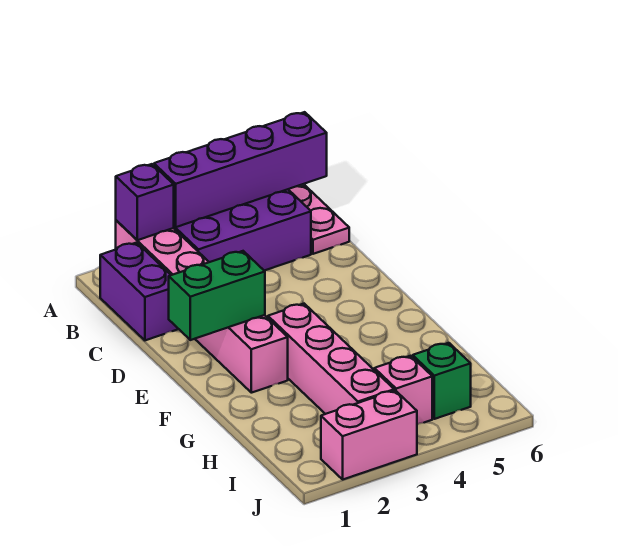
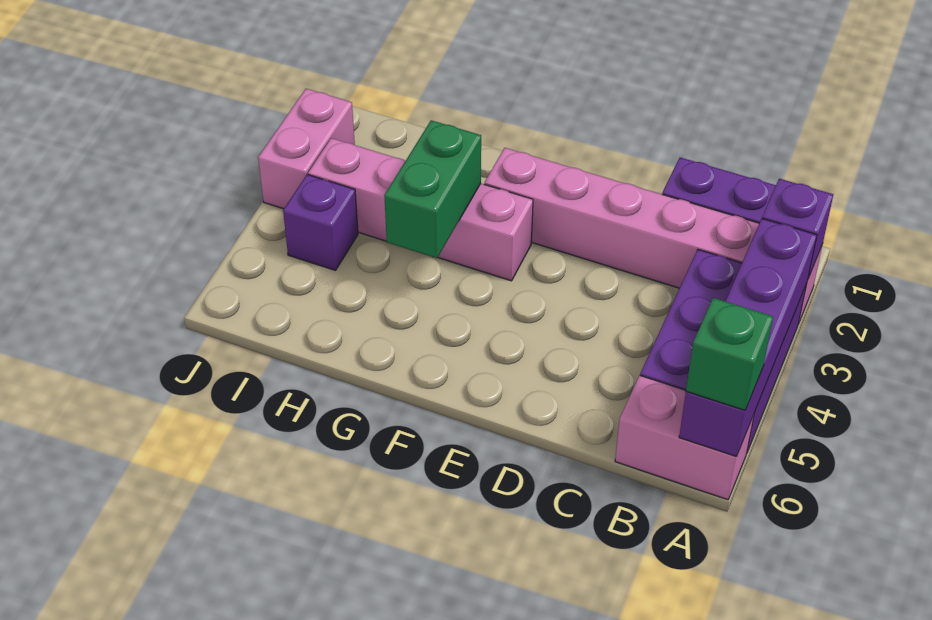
pink plate A6:B6 level 1 -> pink brick A6:B6 level 1
green brick E1:E2 level 2 -> green brick G3:G4 level 2
pink brick I4 level 1 -> purple brick I4 level 1
green brick I5 level 1 -> green brick A6 level 3

